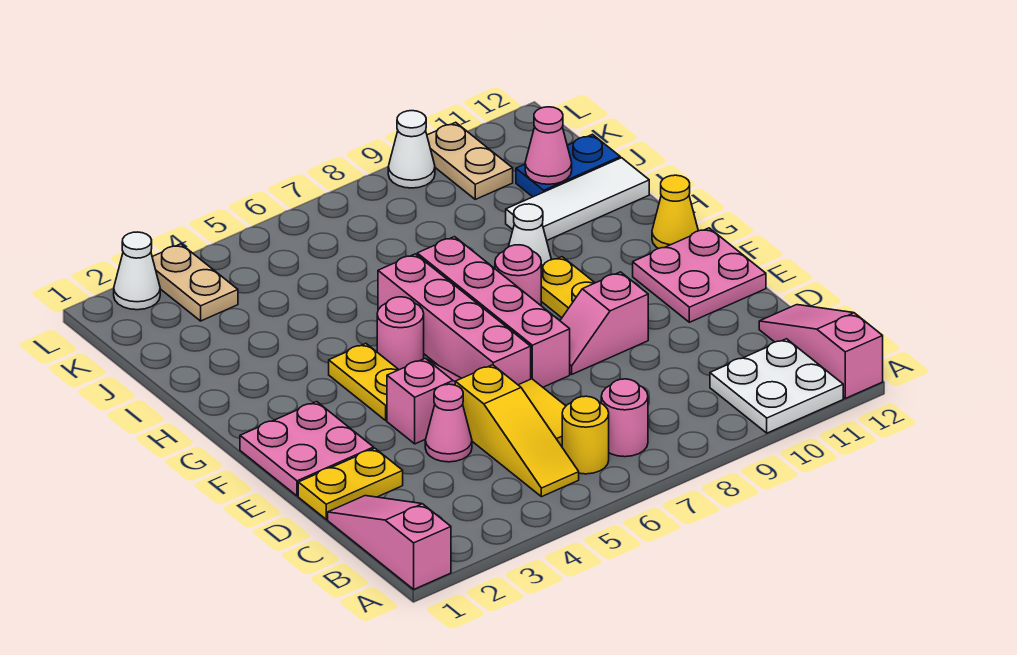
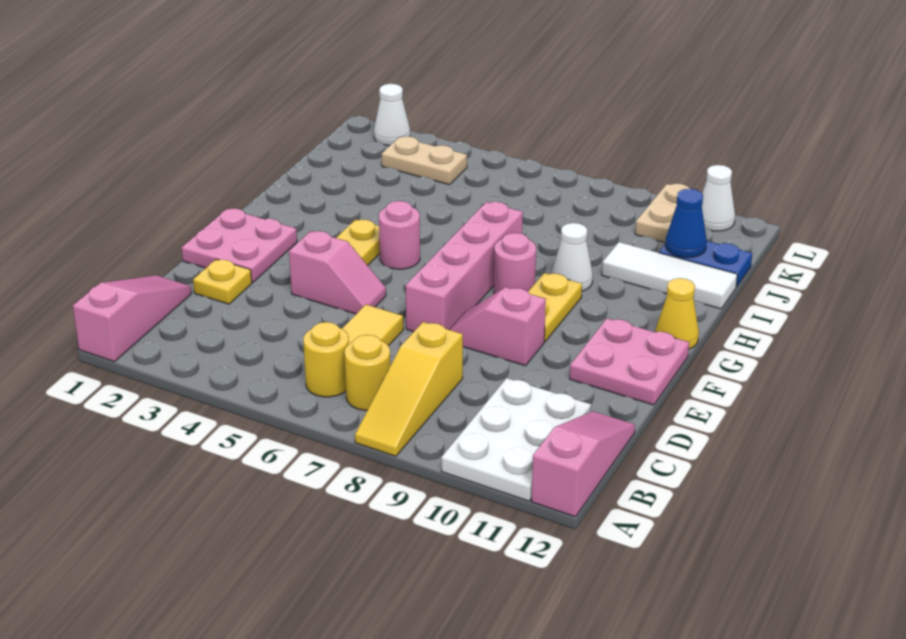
white plate A10:B11 level 1 -> white plate A10:C11 level 1
yellow slope B5:D5 level 1 top D -> yellow slope A8:C8 level 1 top C
pink round brick B7 level 1 -> yellow round brick B7 level 1
yellow plate D1:D2 level 1 -> yellow plate D2 level 1
pink cone D4 level 1 -> none
pink brick E6:H6 level 1 -> none
pink cone J11 level 2 -> blue cone J11 level 2
tan plate K3:L3 level 1 -> tan plate K3:K4 level 1
white cone L9 level 1 -> white cone L11 level 1

